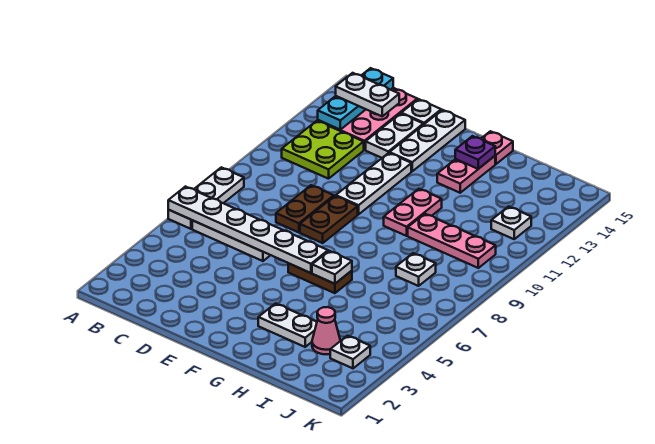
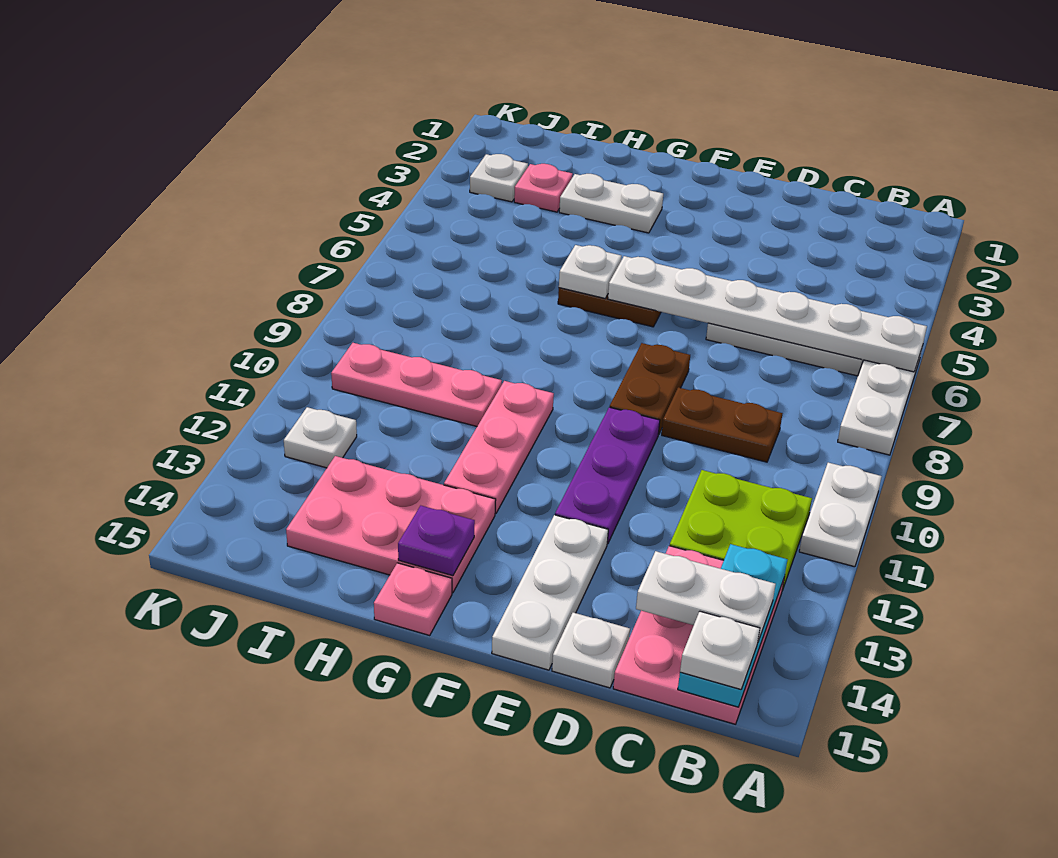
brown plate D8:D9 level 1 -> brown plate C9:D9 level 1
white plate D13:D14 level 1 -> white plate A10:A11 level 1
white plate E10:E12 level 1 -> purple plate E10:E12 level 1
pink plate G10:G11 level 1 -> pink plate G10:G12 level 1
pink plate G13:G14 level 1 -> pink plate G13:I14 level 1
pink cone I3 level 1 -> pink plate I3 level 1
white plate I8 level 1 -> white plate B15 level 3

